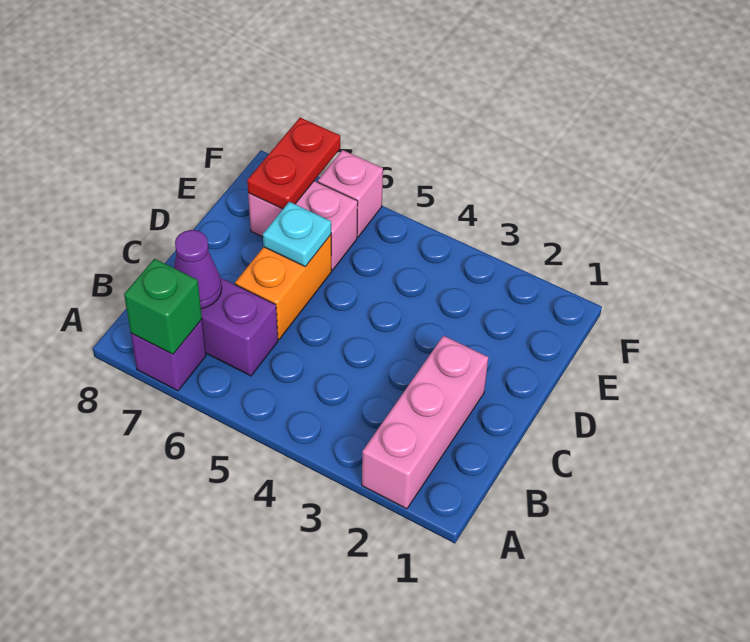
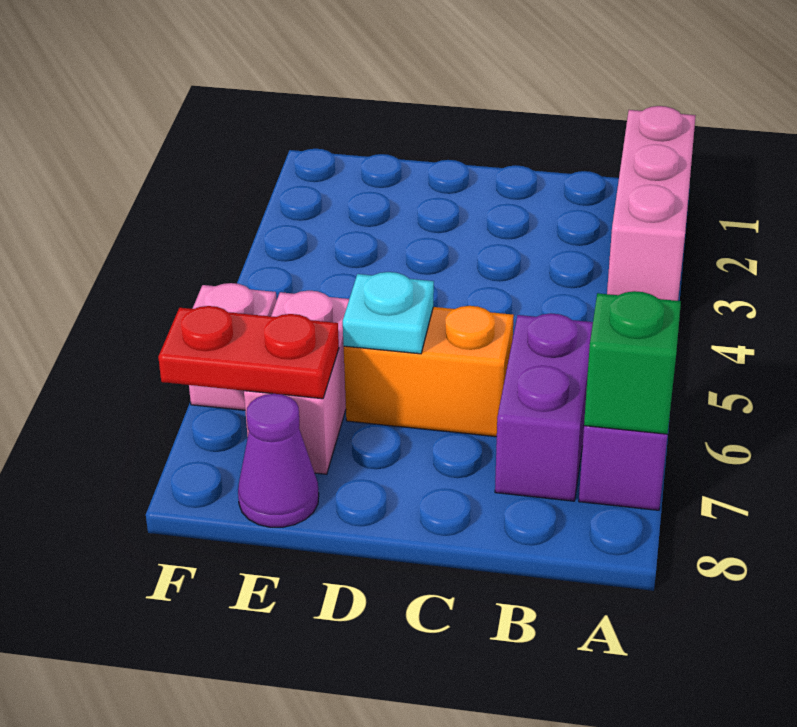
pink brick A2:C2 level 1 -> pink brick A1:A3 level 1
purple cone B7 level 2 -> purple cone E8 level 1

